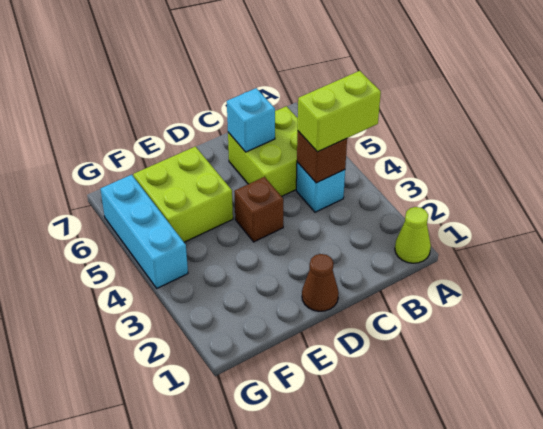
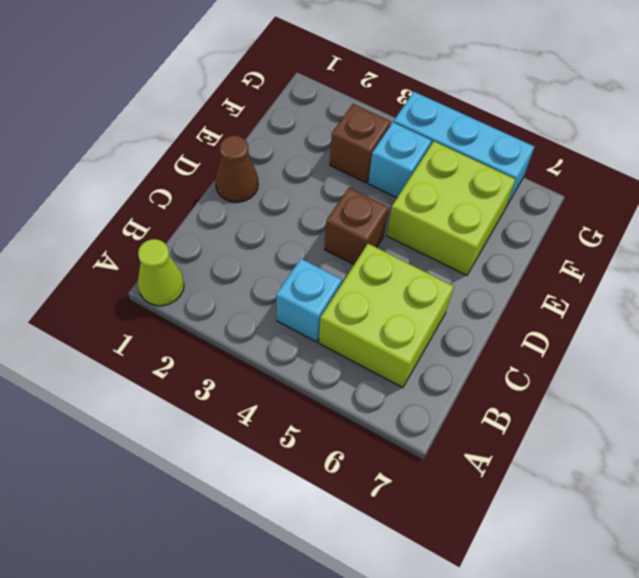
lime brick A4:B4 level 3 -> none
brown brick B4 level 2 -> brown brick F3 level 1
cyan brick C6 level 2 -> cyan brick F4 level 1

